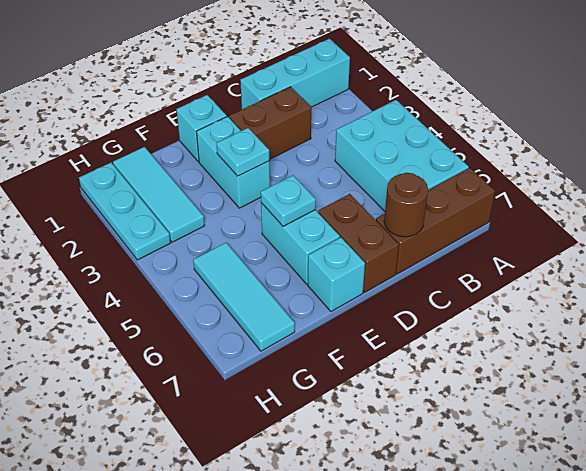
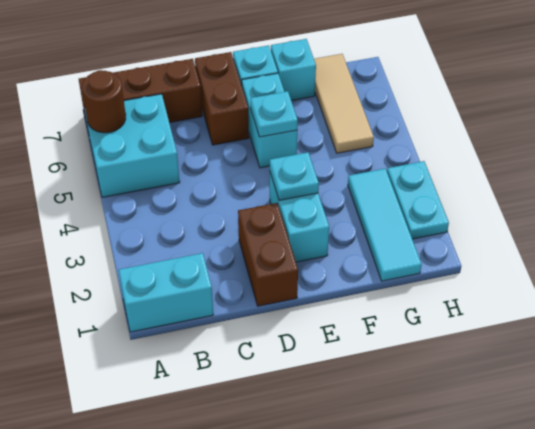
cyan brick A1:C1 level 1 -> cyan brick A1:B1 level 1
cyan brick A4:B6 level 1 -> cyan brick A5:B6 level 1
brown brick C2:D2 level 1 -> brown brick D1:D2 level 1
brown round brick C7 level 2 -> brown round brick A6 level 2
cyan brick E1 level 1 -> cyan brick F7 level 1
cyan tile G5:G7 level 1 -> tan tile G5:G7 level 1
cyan plate H1:H3 level 1 -> cyan plate H2:H3 level 1

